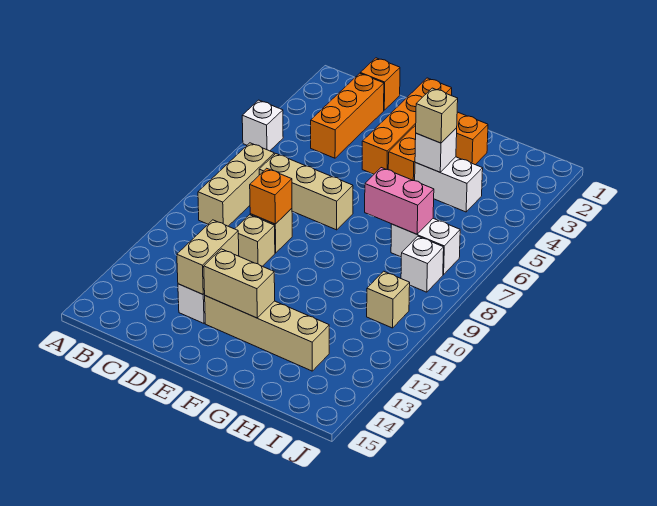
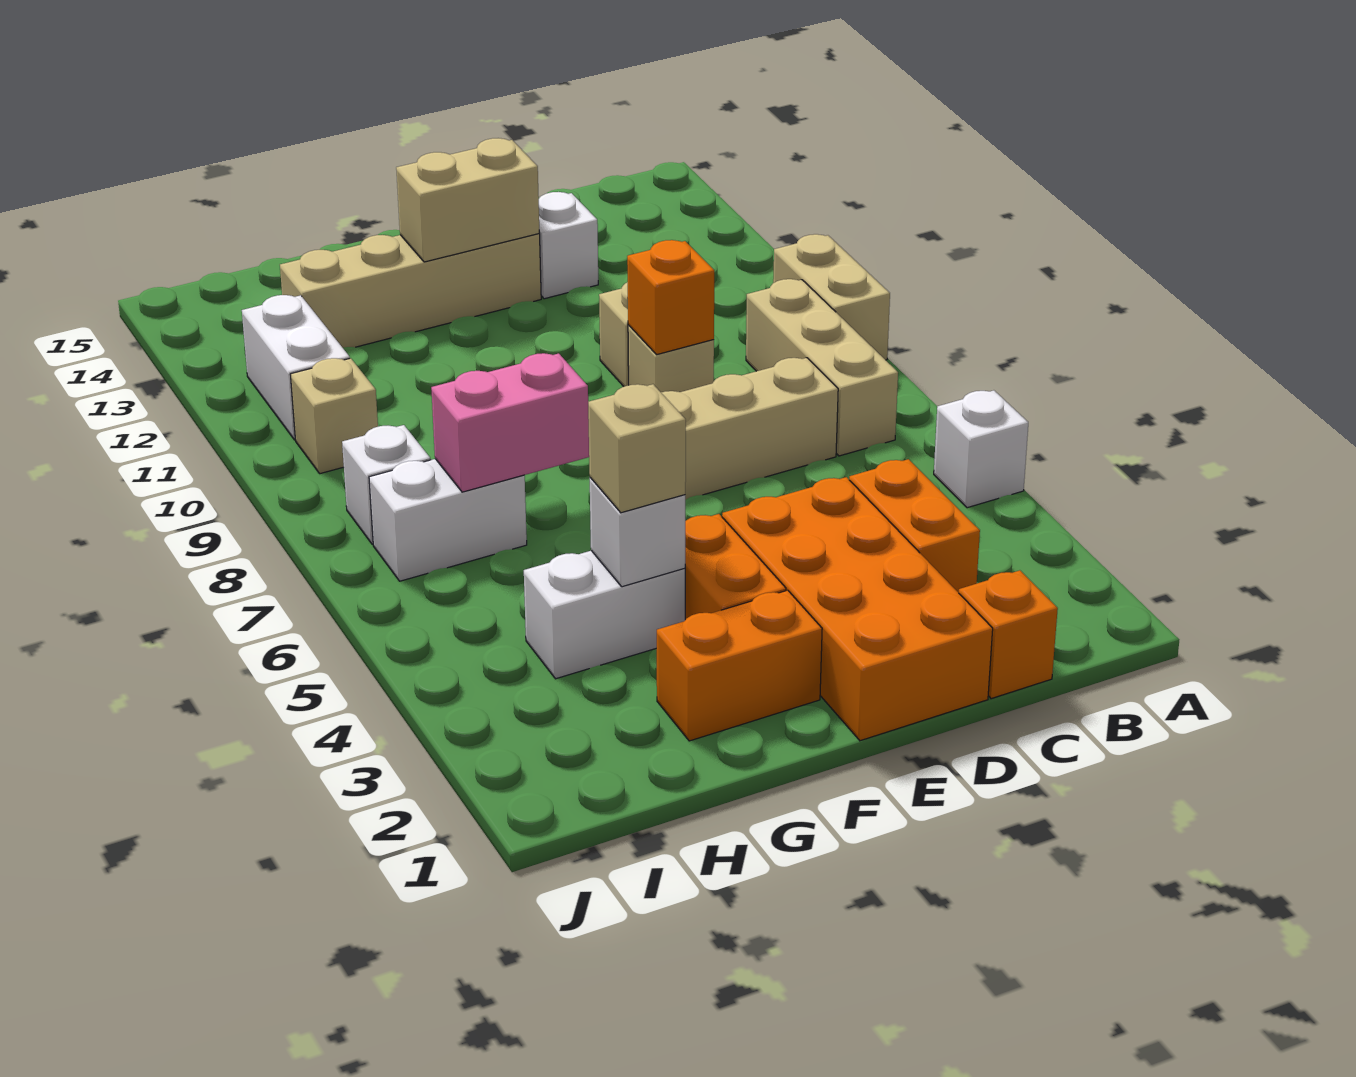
orange brick C2:C4 level 1 -> orange brick C3:C4 level 1
tan brick D12:D13 level 2 -> tan brick A9:A10 level 1
orange brick E1:E4 level 1 -> orange brick D1:E4 level 1
none -> white brick I11:I12 level 1

